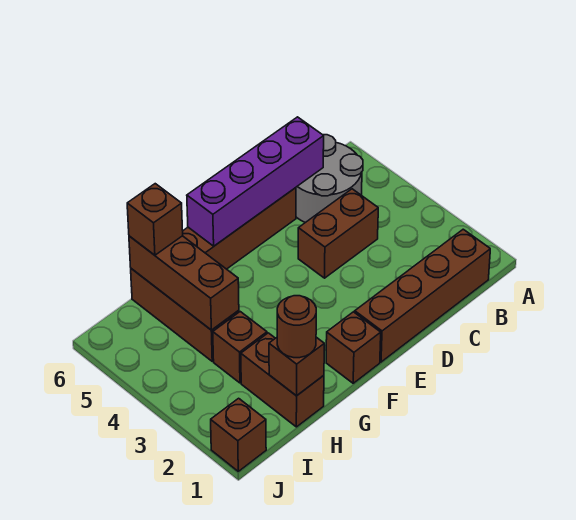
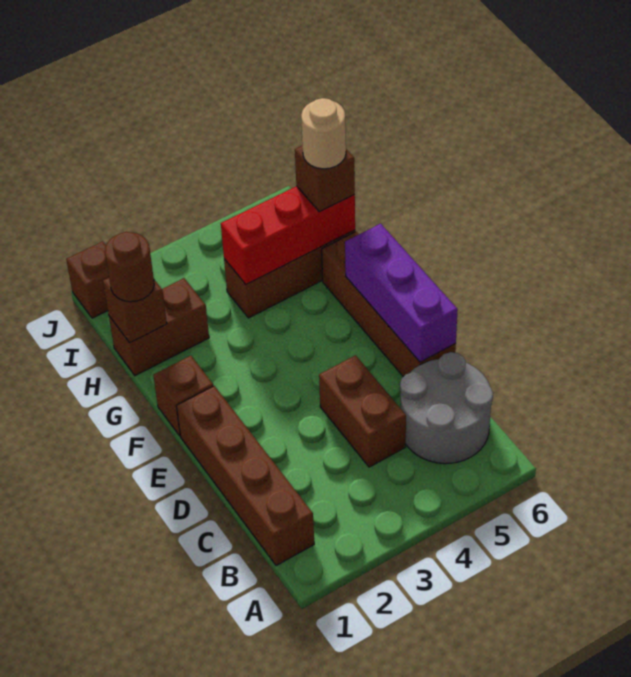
purple brick C6:F6 level 2 -> purple brick D6:F6 level 2
brown brick H3 level 1 -> none
brown brick H4:H6 level 2 -> red brick H4:H6 level 2
none -> tan round brick H6 level 4

